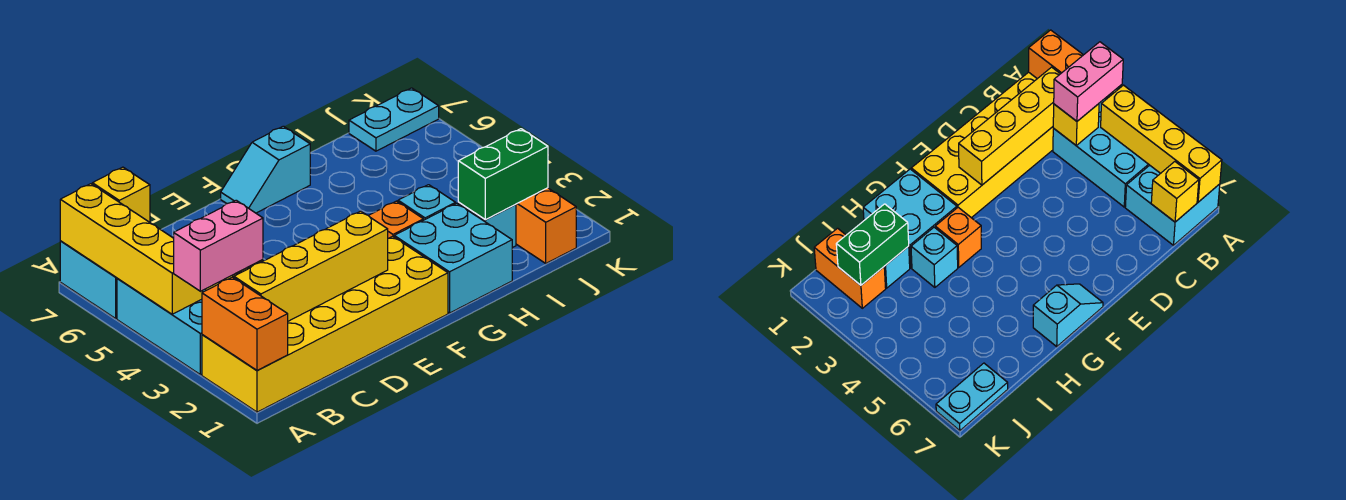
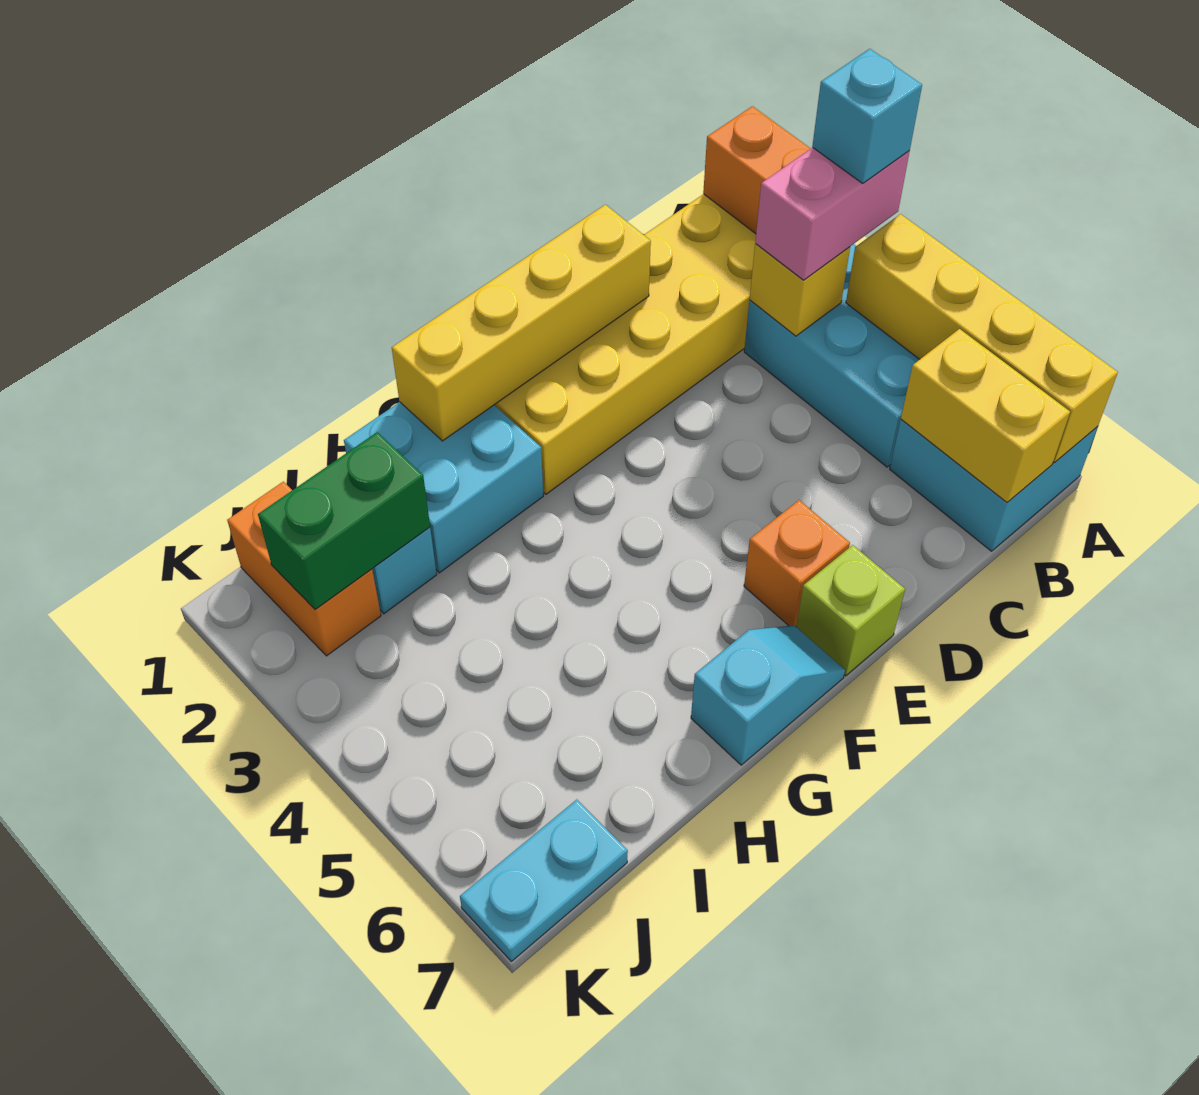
yellow brick B2:E2 level 2 -> yellow brick D1:G1 level 2
yellow brick B7 level 2 -> yellow brick B6:B7 level 2
none -> lime brick E7 level 1
orange brick G3 level 1 -> orange brick E6 level 1
cyan brick H3 level 1 -> cyan brick A3 level 4

